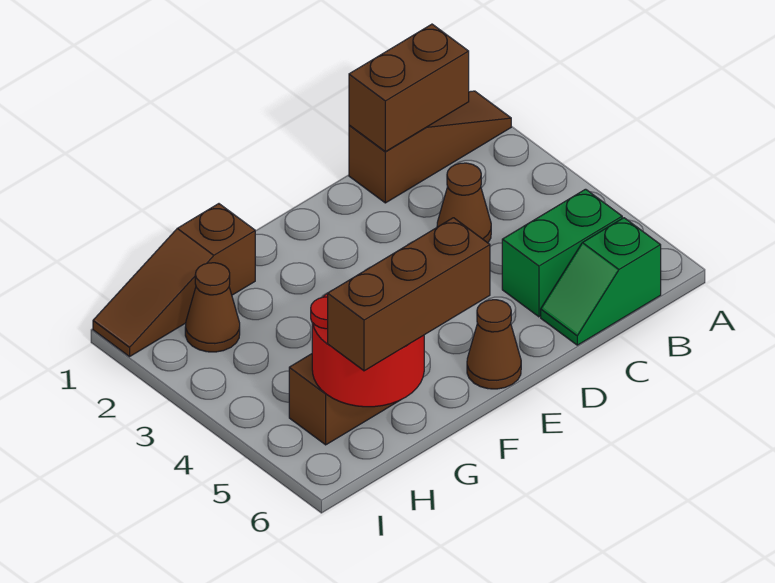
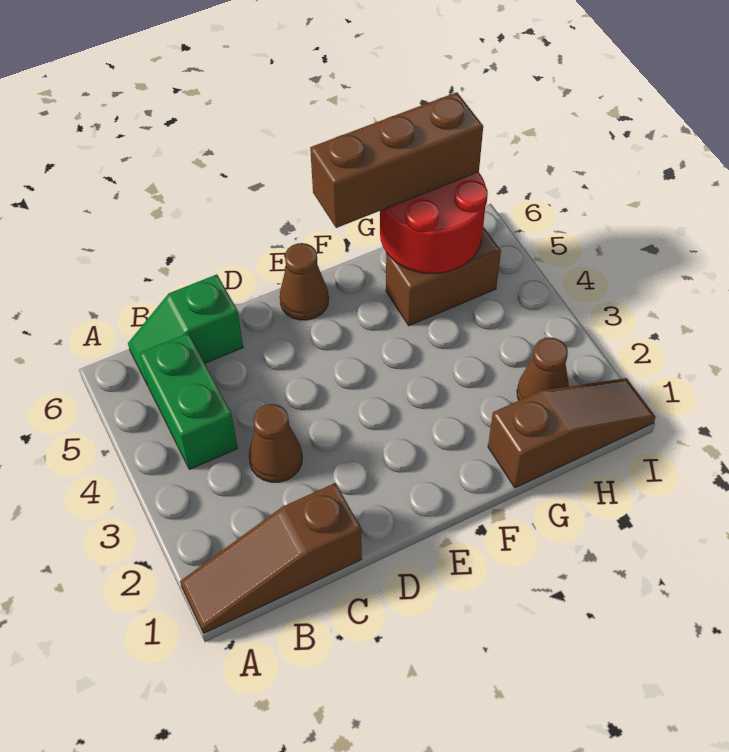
brown brick B1:C1 level 2 -> none
green brick B5:C5 level 1 -> green brick B4:B5 level 1
green slope B6:C6 level 1 top B -> green slope B6:C6 level 1 top C

